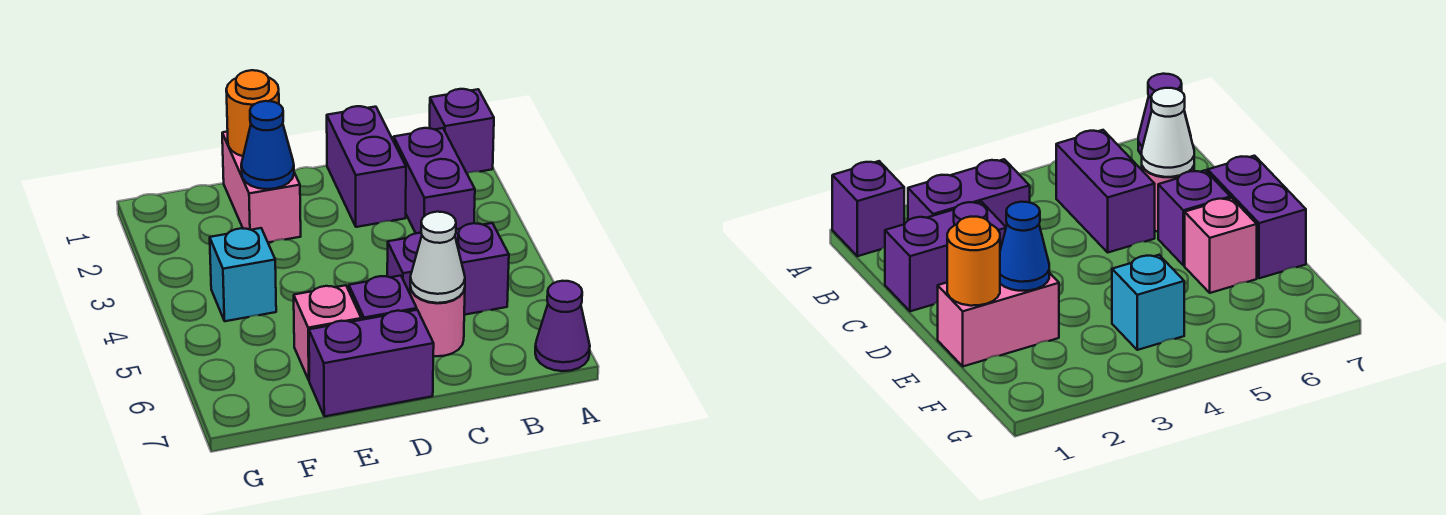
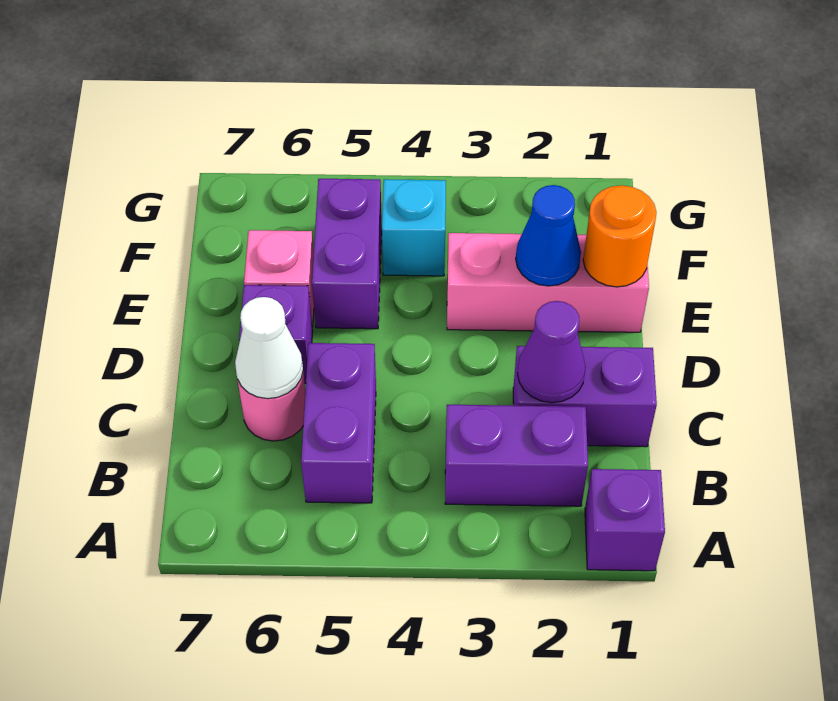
purple cone A7 level 1 -> purple cone C2 level 2
purple brick D7:E7 level 1 -> purple brick E5:F5 level 1
pink brick E1:E2 level 1 -> pink brick E1:E3 level 1

